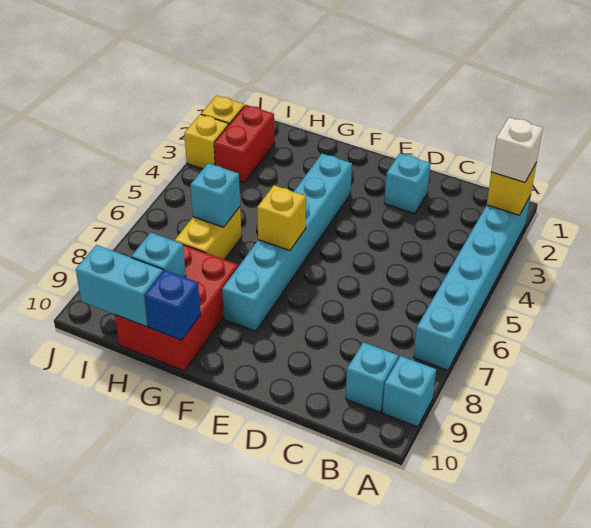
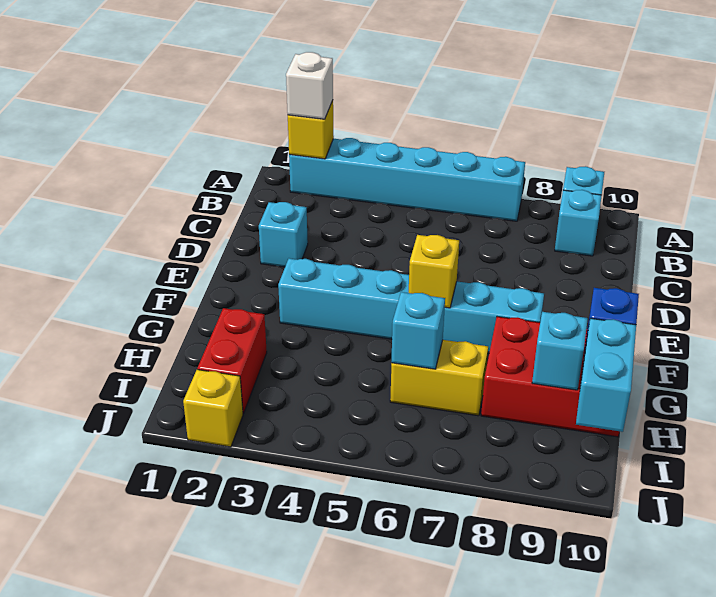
red brick I2:I3 level 1 -> red brick H2:I2 level 1
yellow brick J3 level 1 -> none

